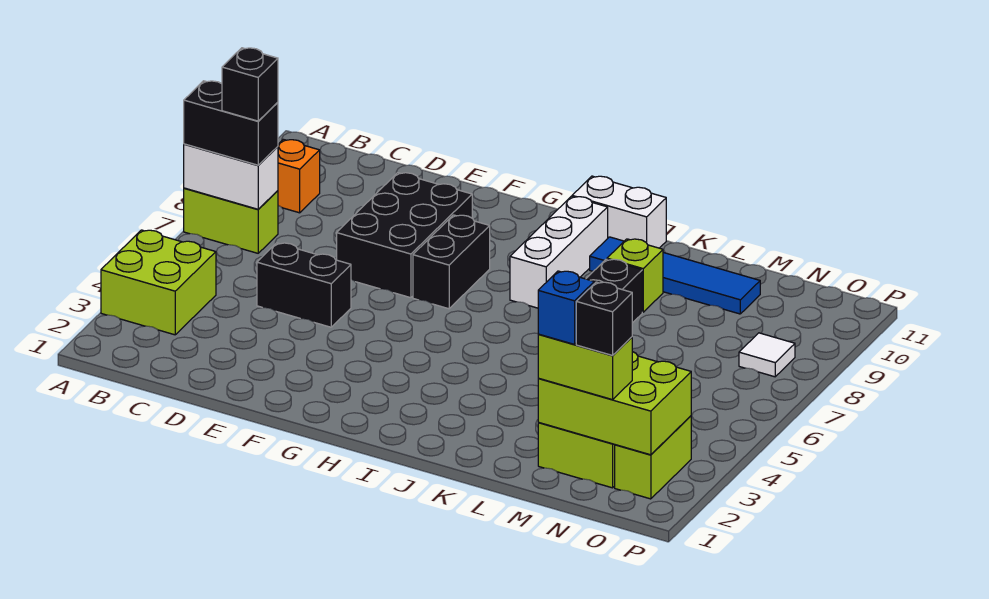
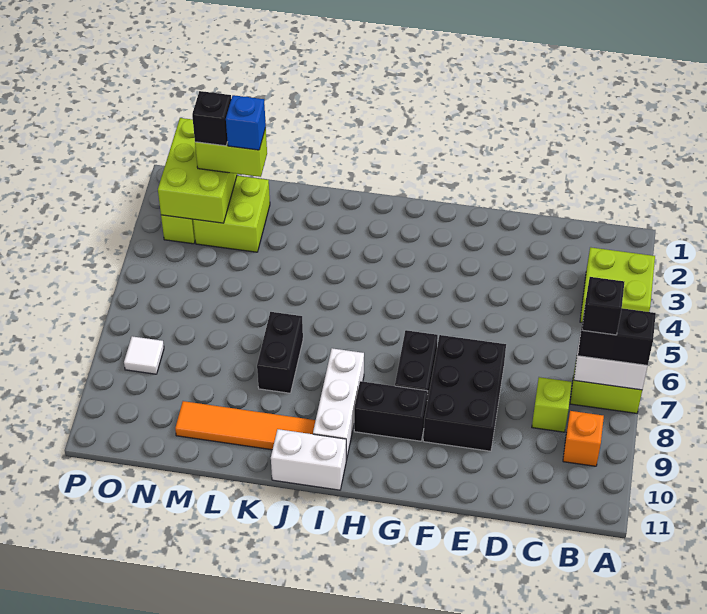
black brick D5:E5 level 1 -> black brick G9:H9 level 1
blue tile J10:M10 level 1 -> orange tile J10:M10 level 1
lime brick K9 level 1 -> lime brick C8 level 1
lime brick M2:O3 level 2 -> lime brick N1:O3 level 2

